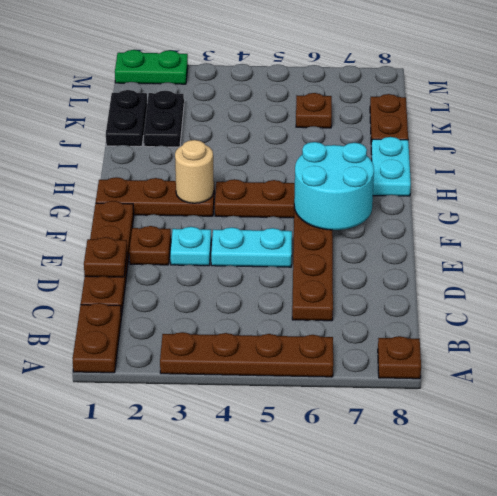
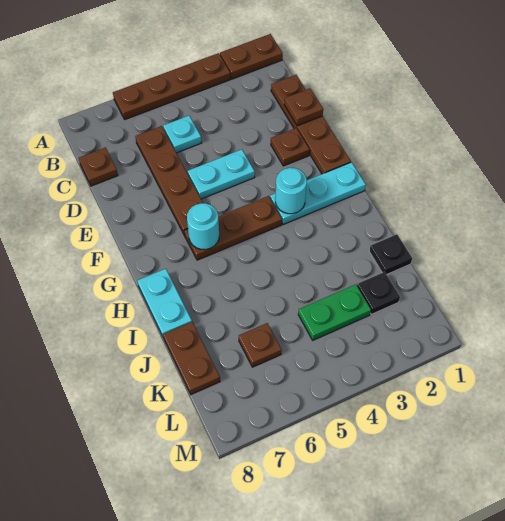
brown plate A1:B1 level 1 -> brown plate A1:A2 level 1
brown plate A8 level 1 -> brown plate C8 level 1
cyan plate E3 level 1 -> cyan plate C5 level 1
cyan round brick F6:G7 level 2 -> cyan round brick G6 level 2
brown plate G1:G3 level 1 -> cyan plate G1:G3 level 1
tan round brick G3 level 2 -> cyan round brick G3 level 2
black plate J1:K1 level 1 -> black plate J1 level 1
black plate J2:K2 level 1 -> black plate K2 level 1
green plate M1:M2 level 1 -> green plate K3:K4 level 1

